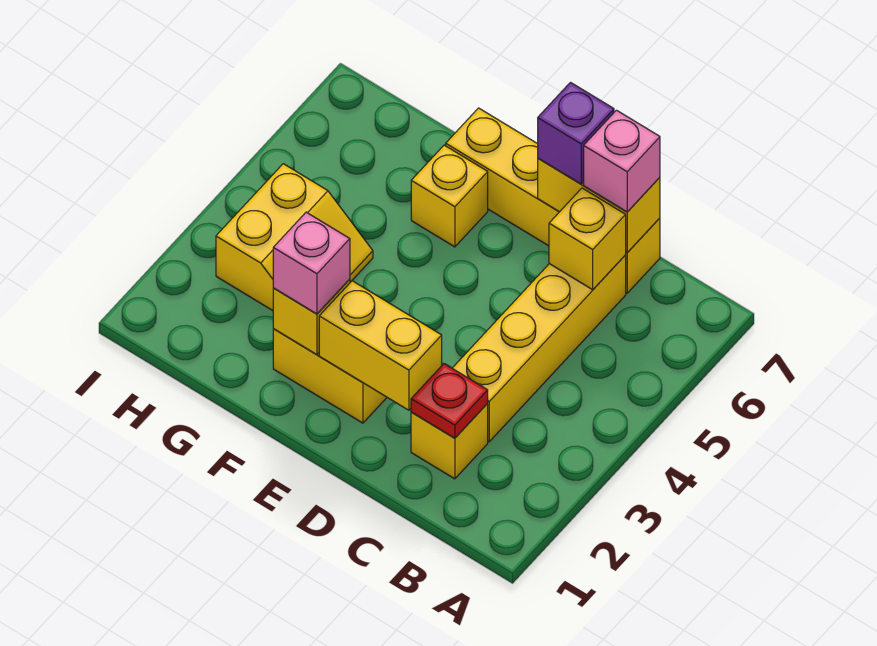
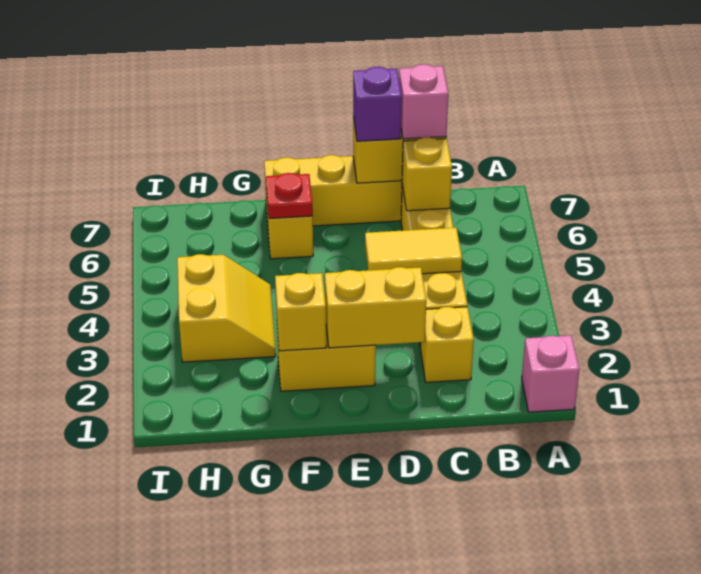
red plate C2 level 2 -> red plate F6 level 2
none -> yellow tile C4:D4 level 2
pink brick F2 level 3 -> pink brick A1 level 1

